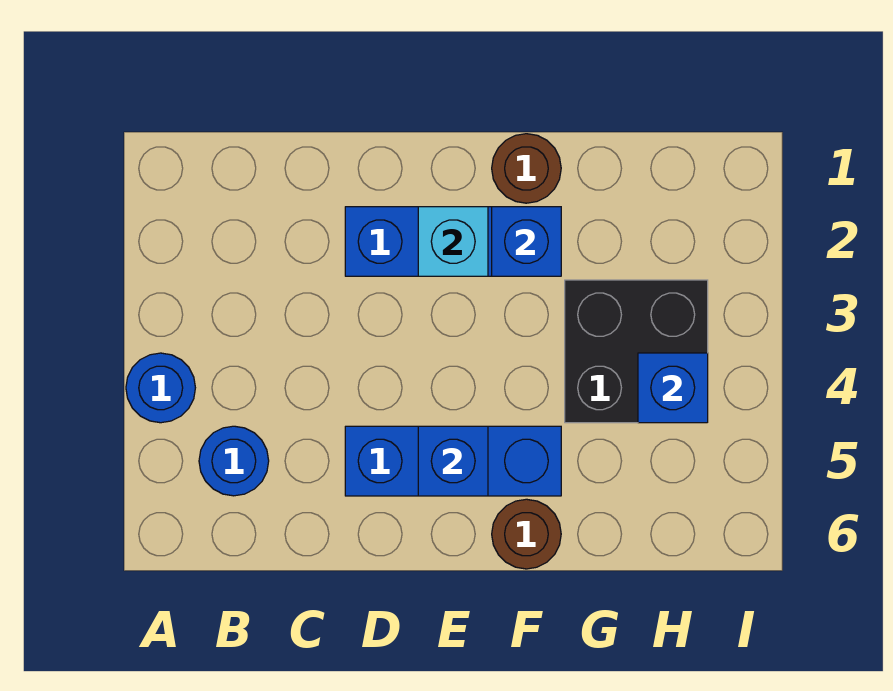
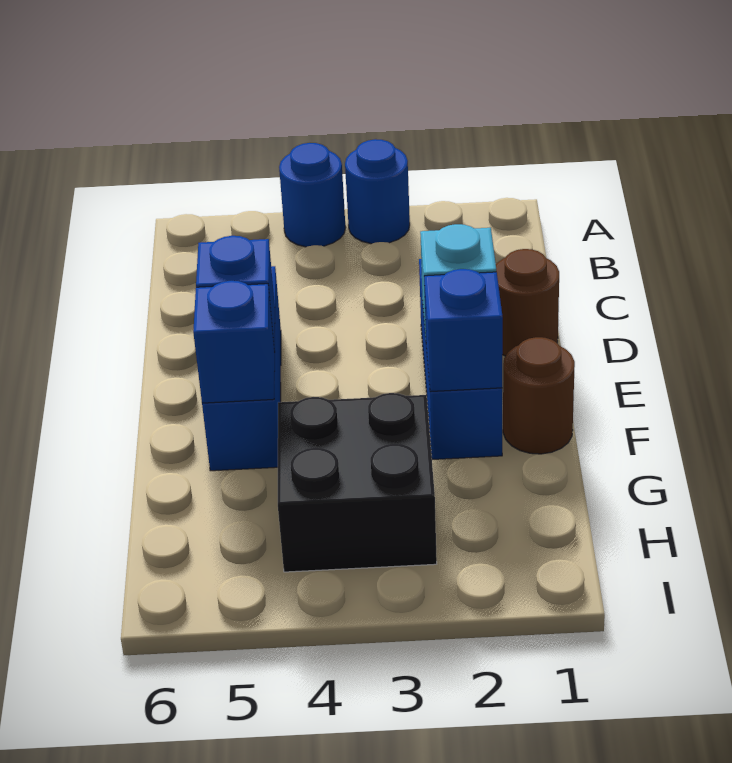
blue round brick B5 level 1 -> blue round brick A3 level 1
brown round brick F6 level 1 -> brown round brick D1 level 1
blue brick H4 level 2 -> blue brick F5 level 2

